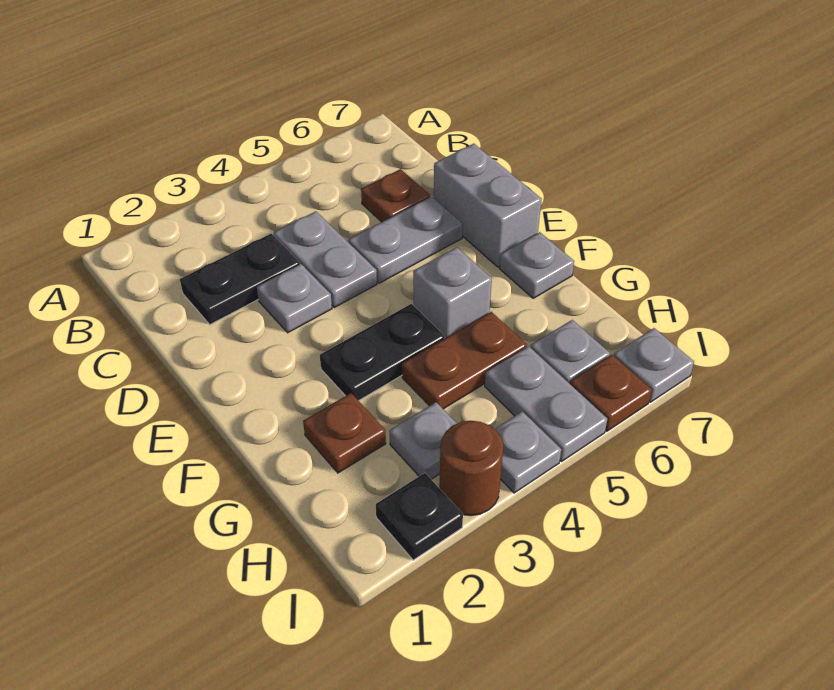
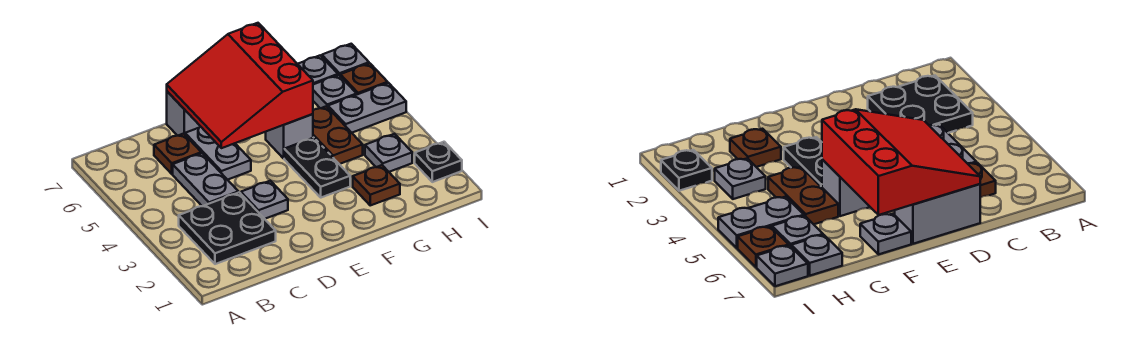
black plate C2:C3 level 1 -> black plate B2:C3 level 1
grey plate C4:D4 level 1 -> grey plate C4:C5 level 1
none -> red slope D5:F7 level 2 top F
brown round brick I3 level 1 -> none
grey plate I4 level 1 -> grey plate H7 level 1

